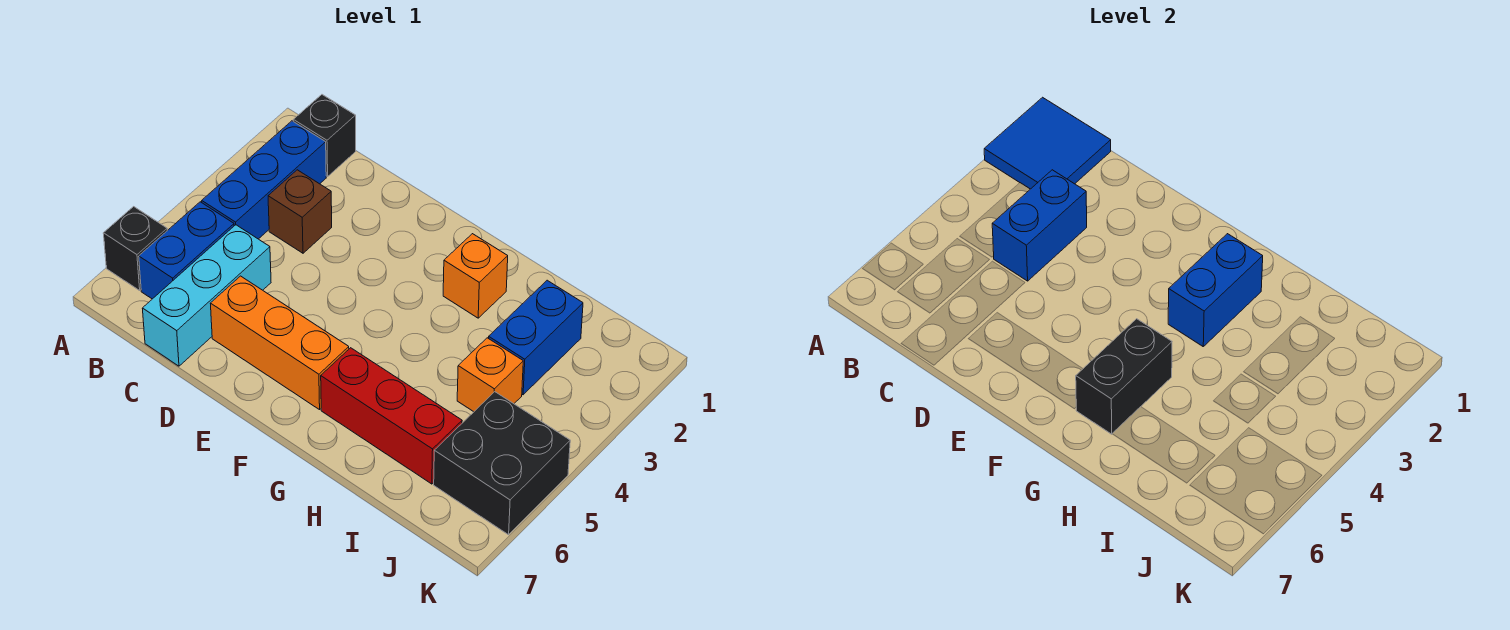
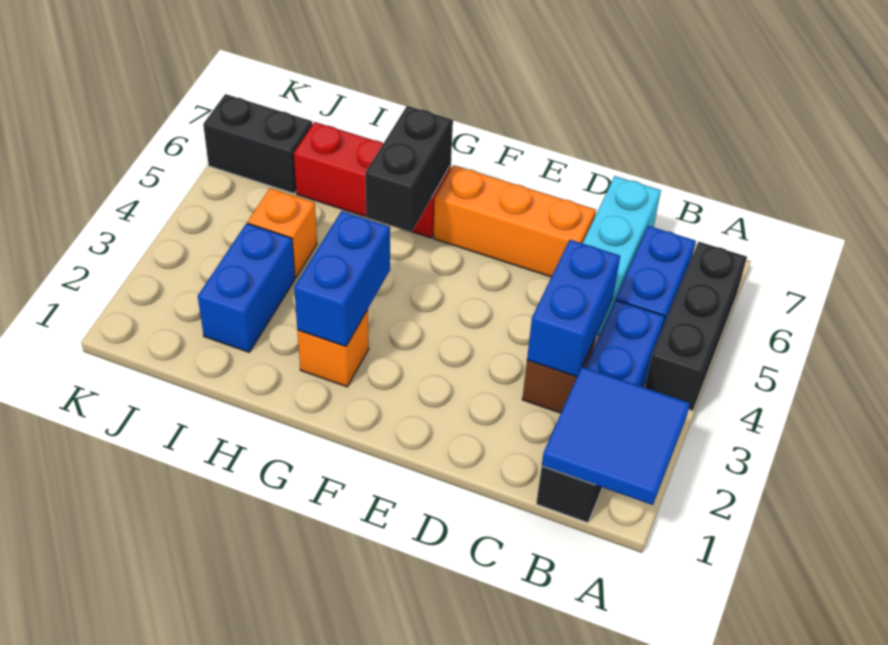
black brick A6 level 1 -> black brick A4:A6 level 1
black brick J5:K6 level 1 -> black brick J6:K6 level 1

